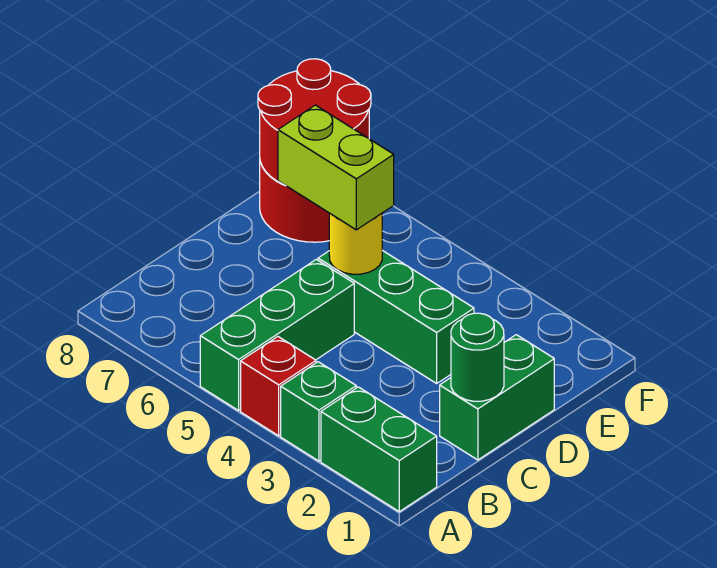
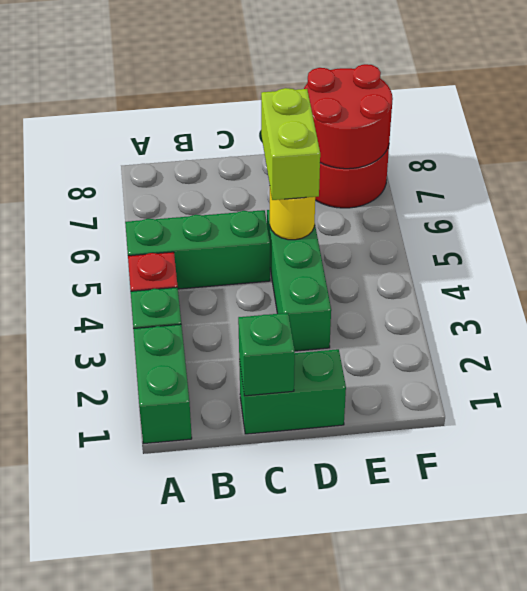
green round brick C1 level 2 -> green brick C1 level 2

